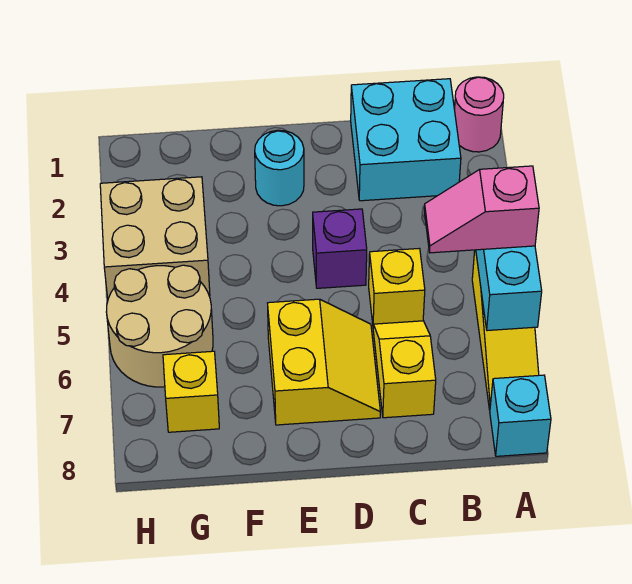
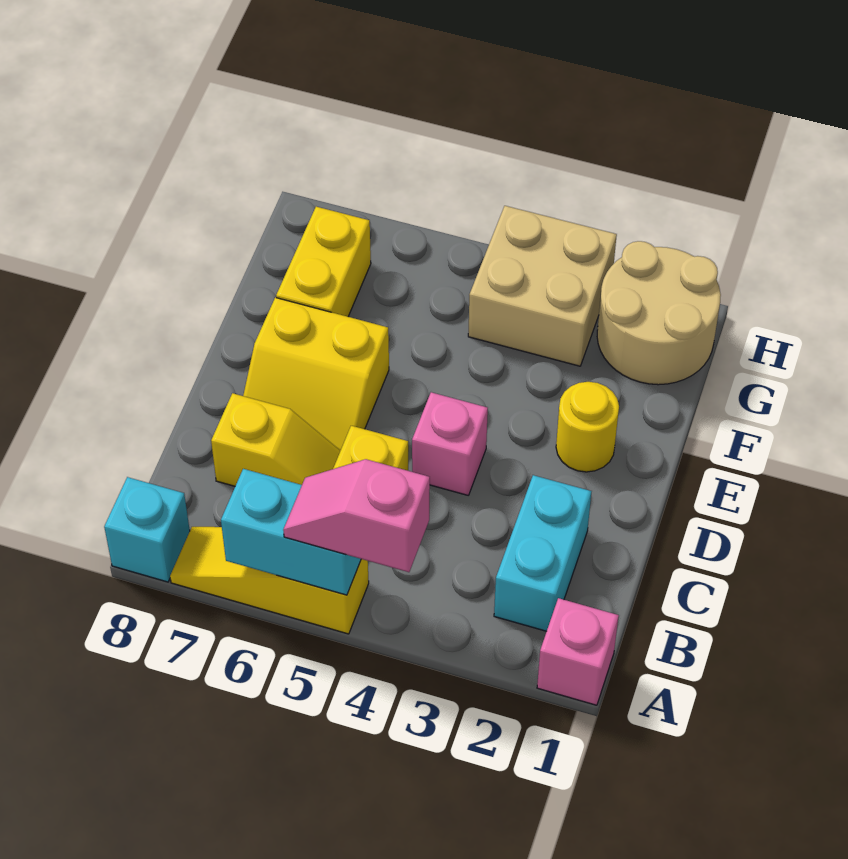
pink round brick A1 level 1 -> pink brick A1 level 1
pink slope A5:B5 level 3 top A -> pink slope A4:A5 level 3 top 4
cyan brick B1:C2 level 1 -> cyan brick B2:C2 level 1
purple brick D4 level 1 -> pink brick D4 level 1
cyan round brick E2 level 1 -> yellow round brick E2 level 1
tan round brick G5:H6 level 1 -> tan round brick G1:H2 level 1
yellow brick G7 level 1 -> yellow brick F7:G7 level 1

